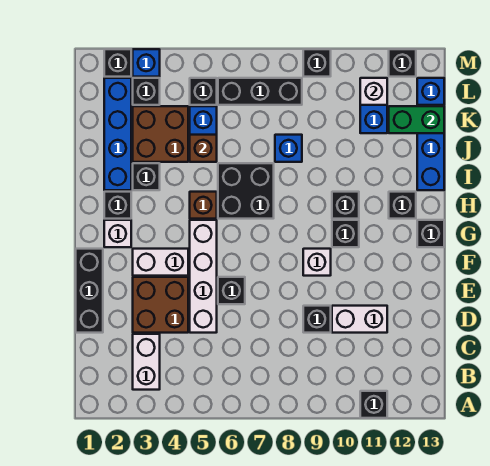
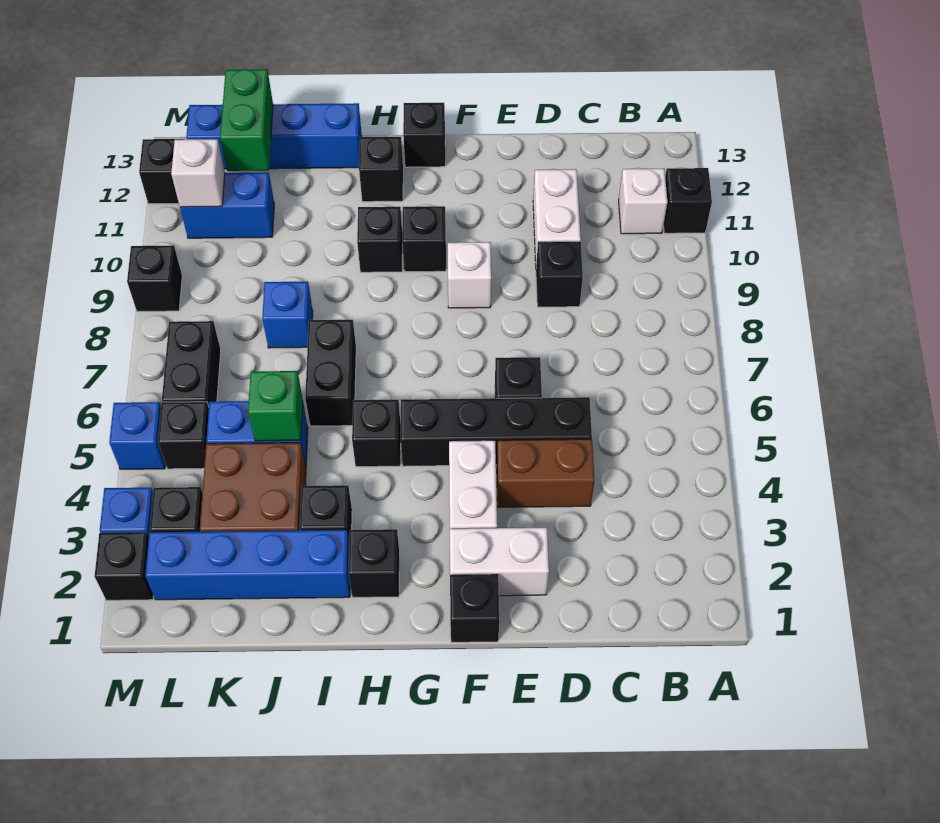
white brick B3:C3 level 1 -> white brick E2:F2 level 1
black brick D1:F1 level 1 -> black brick F1 level 1
brown brick D3:E4 level 1 -> brown brick D4:E4 level 1
white brick D5:G5 level 1 -> black brick D5:G5 level 1
white brick G2 level 1 -> white brick B11 level 1
brown brick H5 level 1 -> black brick H5 level 1
black brick H6:I7 level 1 -> black brick I6:I7 level 1
brown brick J5 level 2 -> green brick J5 level 2
black brick L6:L8 level 1 -> black brick L6:L7 level 1
none -> blue brick M5 level 1

